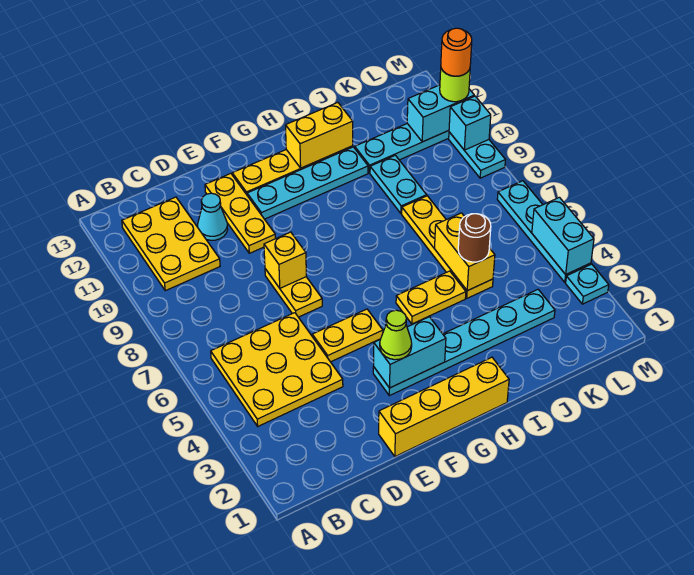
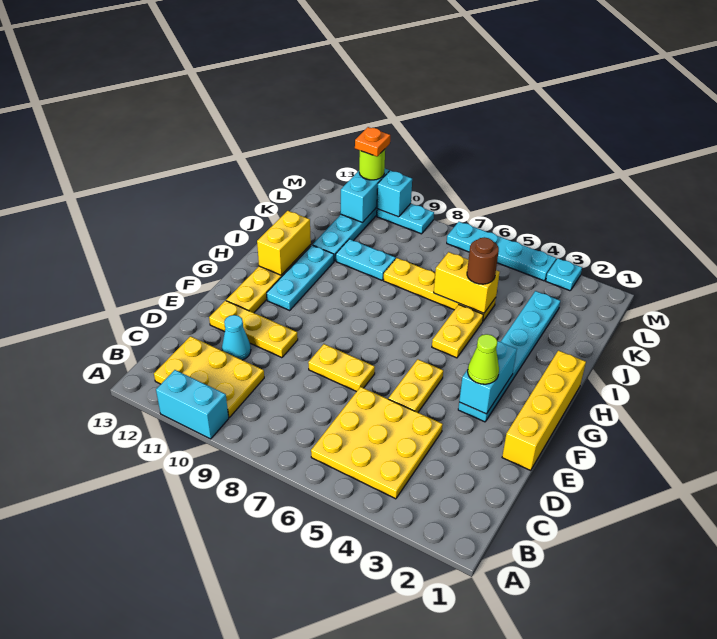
yellow brick E8 level 2 -> none
cyan plate F11:I11 level 1 -> cyan plate G11:I11 level 1
cyan brick M4:M5 level 2 -> cyan brick A10:A11 level 1
orange round brick M11 level 4 -> orange plate M11 level 4

